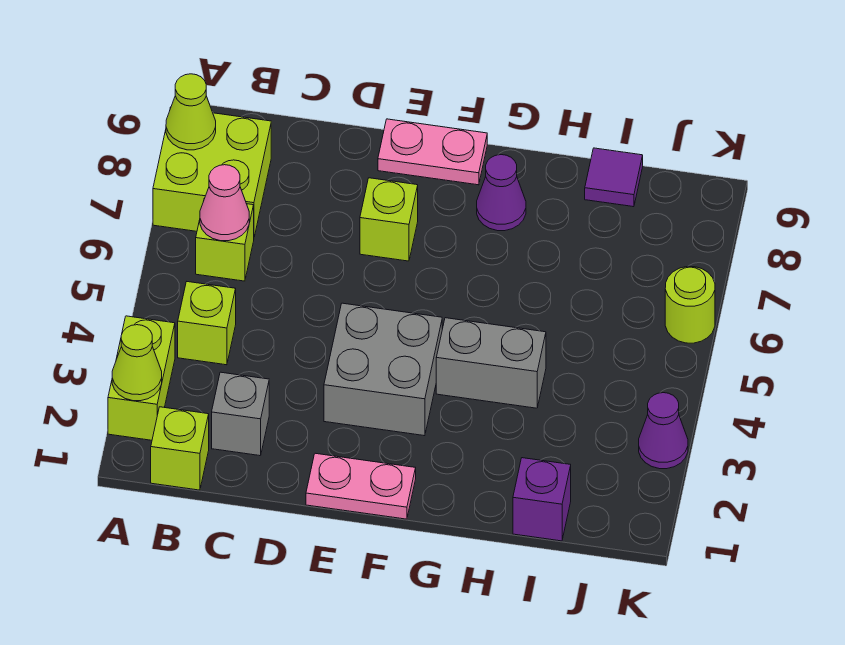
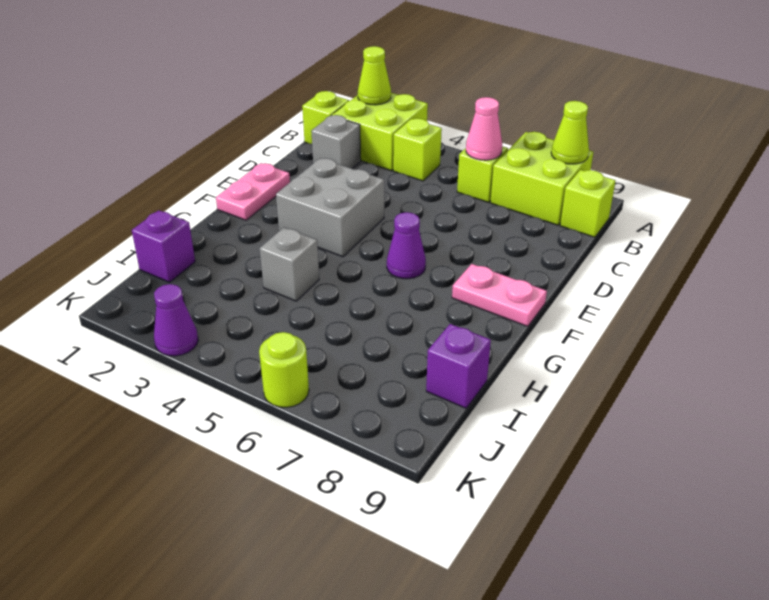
lime brick A2:A3 level 1 -> lime brick A2:B3 level 1
lime brick E7 level 1 -> lime brick B9 level 1
pink plate E9:F9 level 1 -> pink plate F8:F9 level 1
grey brick G4:H4 level 1 -> grey brick H4 level 1
purple cone G8 level 1 -> purple cone F6 level 1
purple tile I9 level 1 -> purple brick I9 level 1

